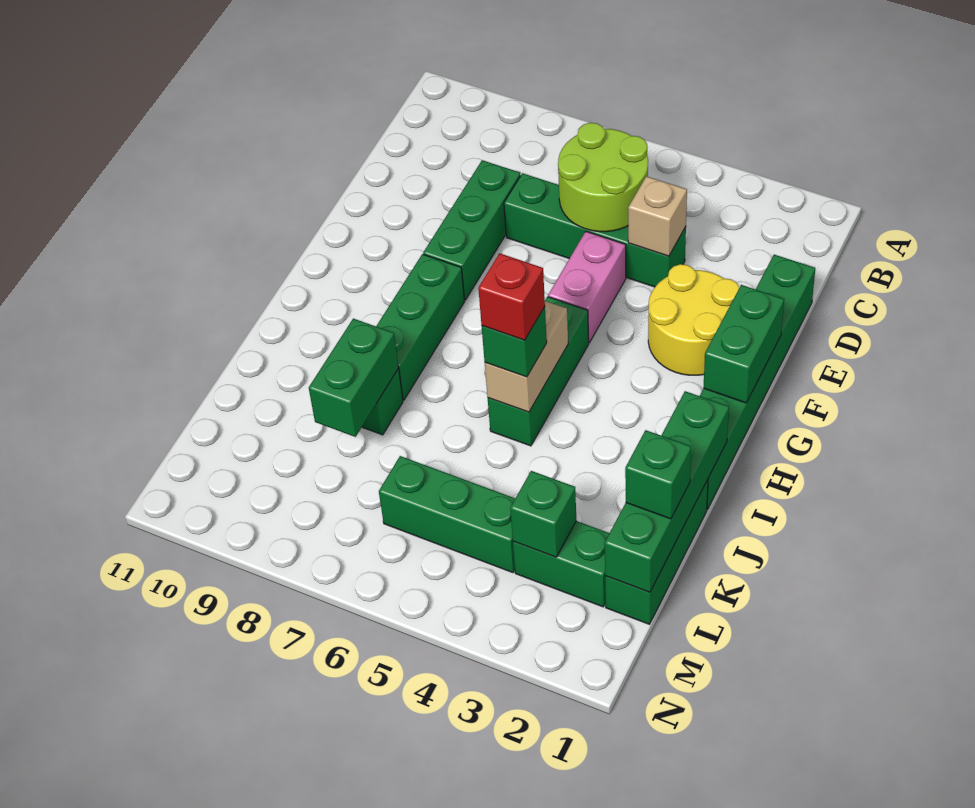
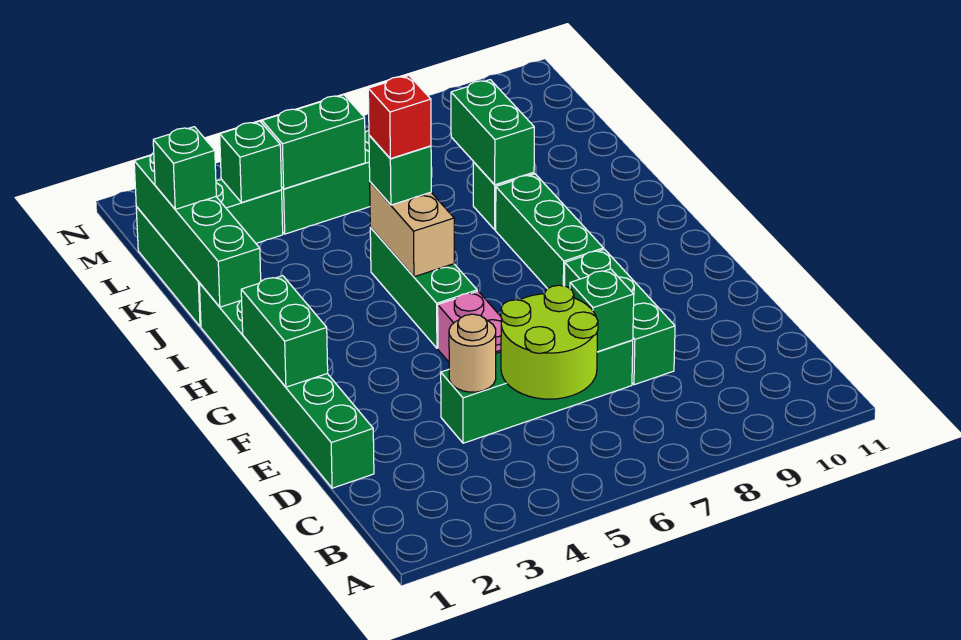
tan brick D4 level 2 -> tan round brick D4 level 2
none -> green brick D7 level 2
yellow round brick E2:F3 level 1 -> none
none -> green brick L4:L5 level 2

